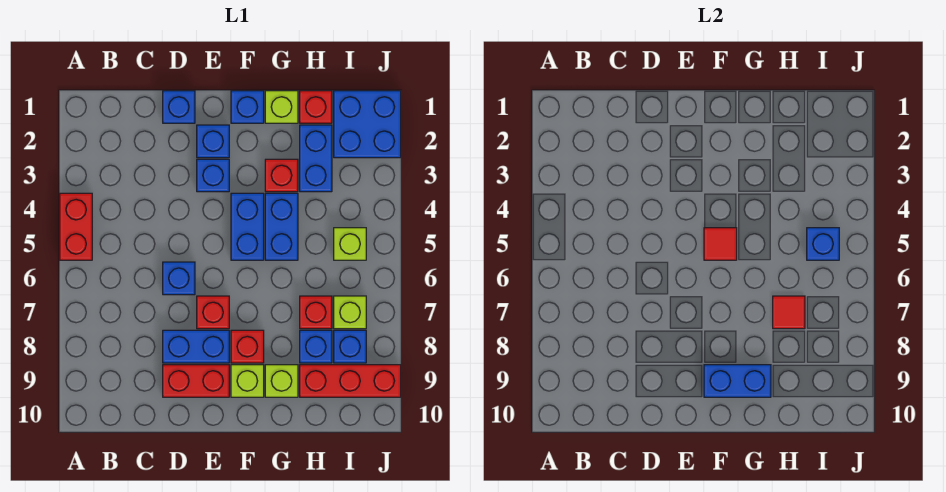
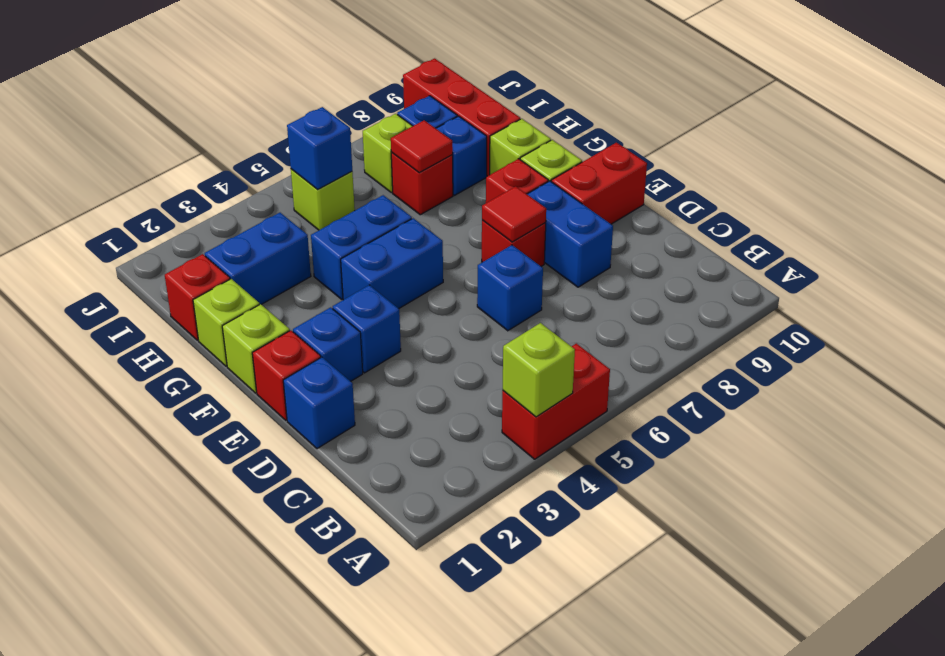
none -> lime brick A4 level 2
red brick D9:E9 level 1 -> red brick E9:E10 level 1
blue brick F1 level 1 -> lime brick F1 level 1
red tile F5 level 2 -> red tile E7 level 2
blue brick F9:G9 level 2 -> none
red brick G3 level 1 -> red brick E1 level 1
blue brick I1:J2 level 1 -> none

